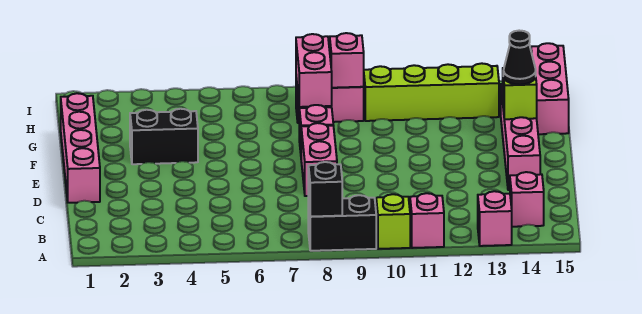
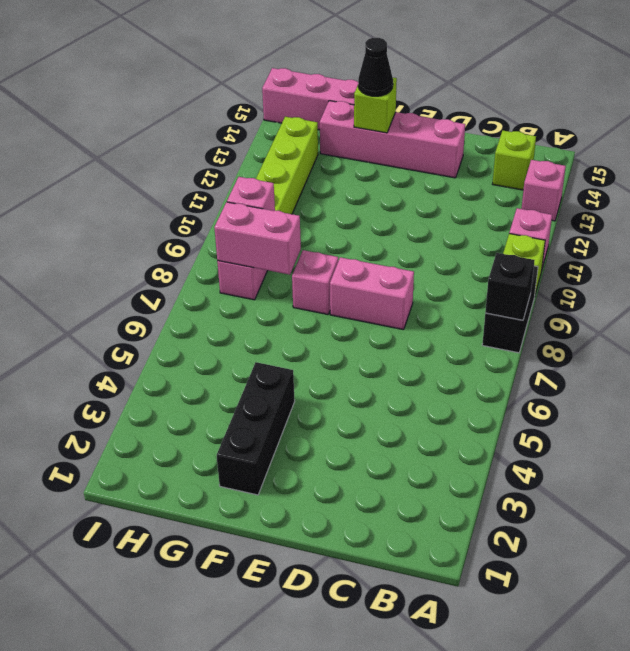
pink brick B14 level 1 -> lime brick B14 level 1
pink brick D1:G1 level 1 -> none
black brick F3:F4 level 1 -> black brick F2:F4 level 1

